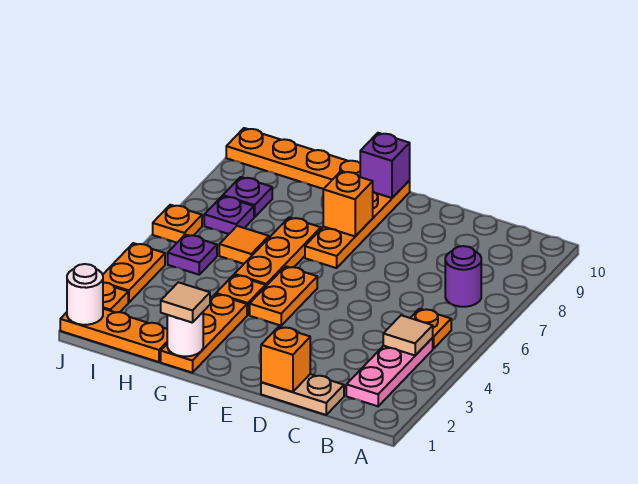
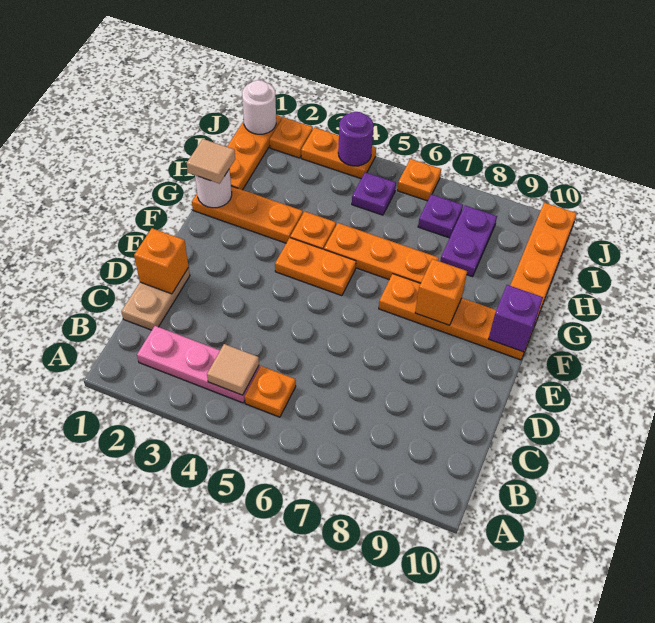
purple round brick B7 level 1 -> purple round brick J4 level 2
orange tile H6 level 1 -> none
purple plate I8 level 1 -> purple plate H8:I8 level 1

